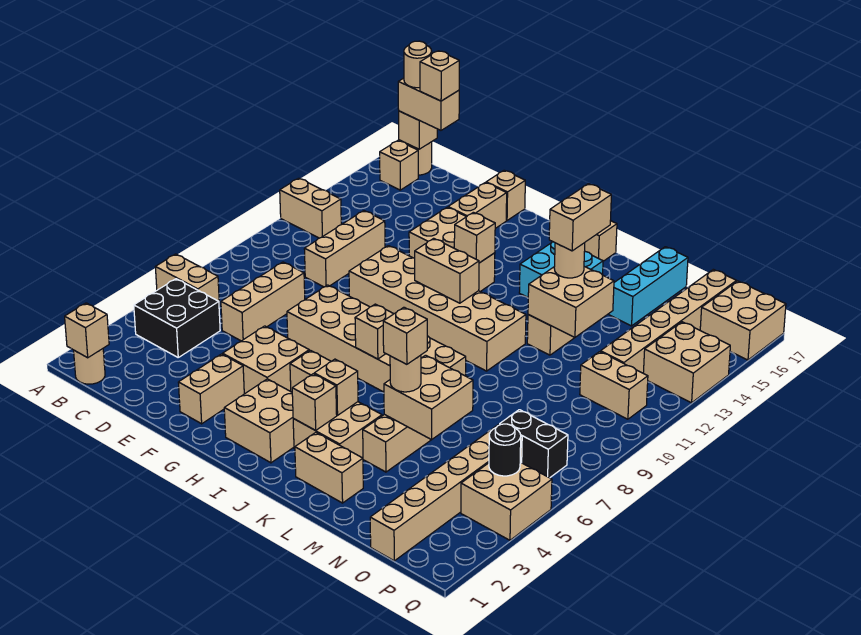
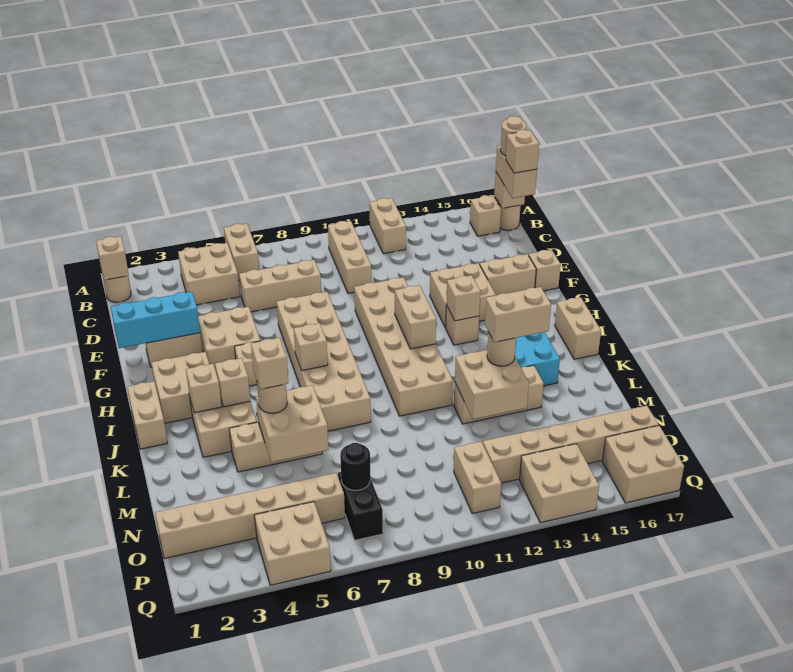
black brick B4:C5 level 1 -> tan brick B4:C5 level 1
tan brick D10:D12 level 1 -> tan brick B10:D10 level 1
tan brick K2:L2 level 1 -> tan brick I1:J1 level 1
cyan brick M15:M17 level 1 -> cyan brick F1:F3 level 2
black round brick P5 level 2 -> black round brick O7 level 2

